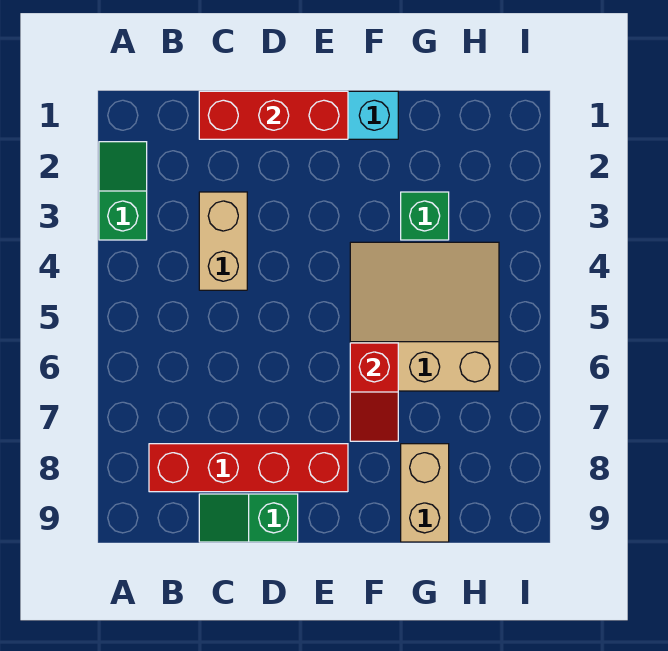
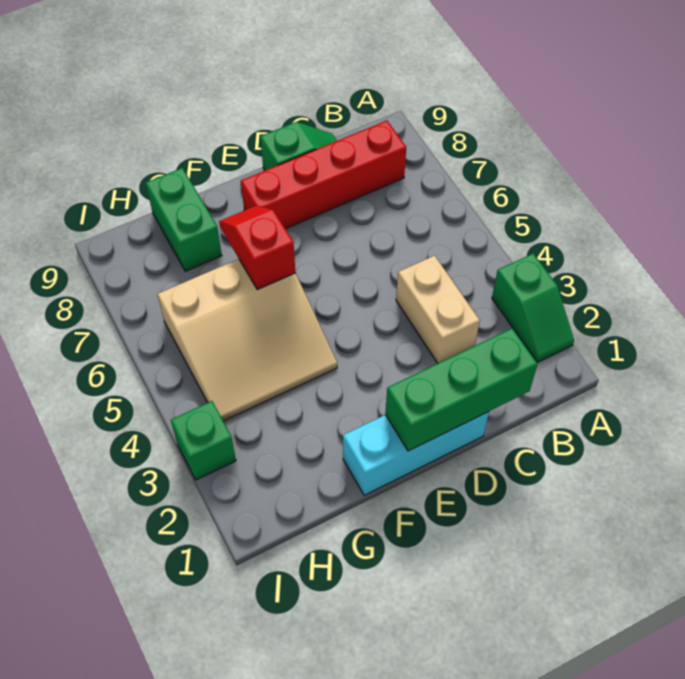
red brick C1:E1 level 2 -> green brick C1:E1 level 2
green brick G3 level 1 -> green brick I3 level 1
tan brick G8:G9 level 1 -> green brick G8:G9 level 1

